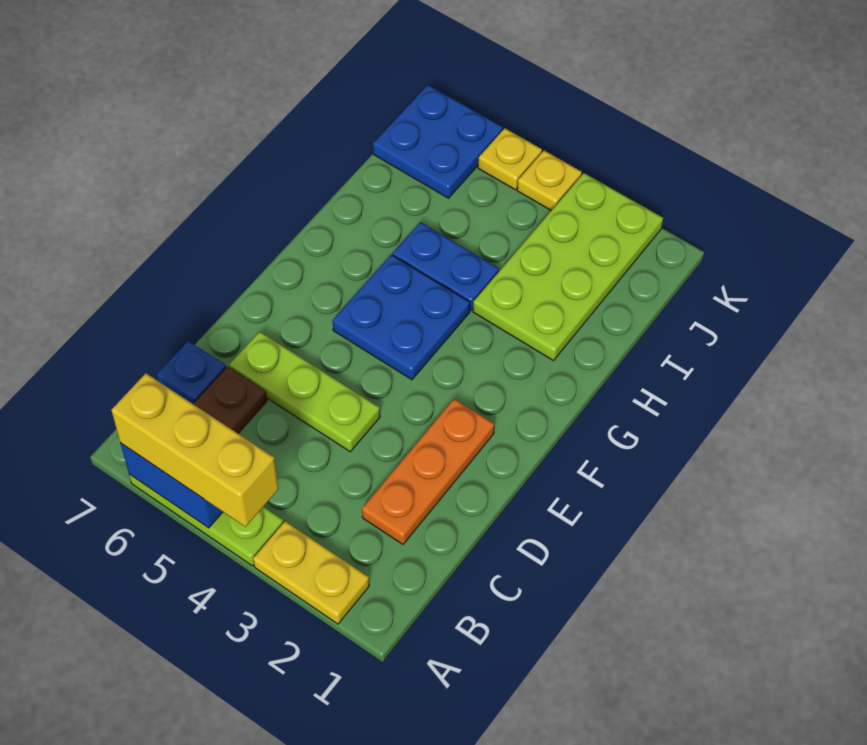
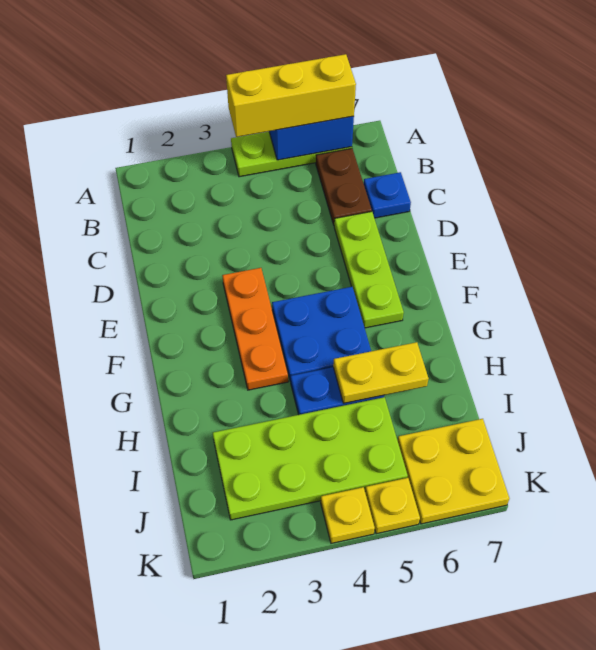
yellow plate A2:A3 level 1 -> yellow plate H5:H6 level 2
orange plate C2:E2 level 1 -> orange plate E3:G3 level 1
lime plate D4:D6 level 1 -> lime plate D6:F6 level 1
lime plate H2:K3 level 1 -> lime plate I2:J5 level 1
blue plate J6:K7 level 1 -> yellow plate J6:K7 level 1

